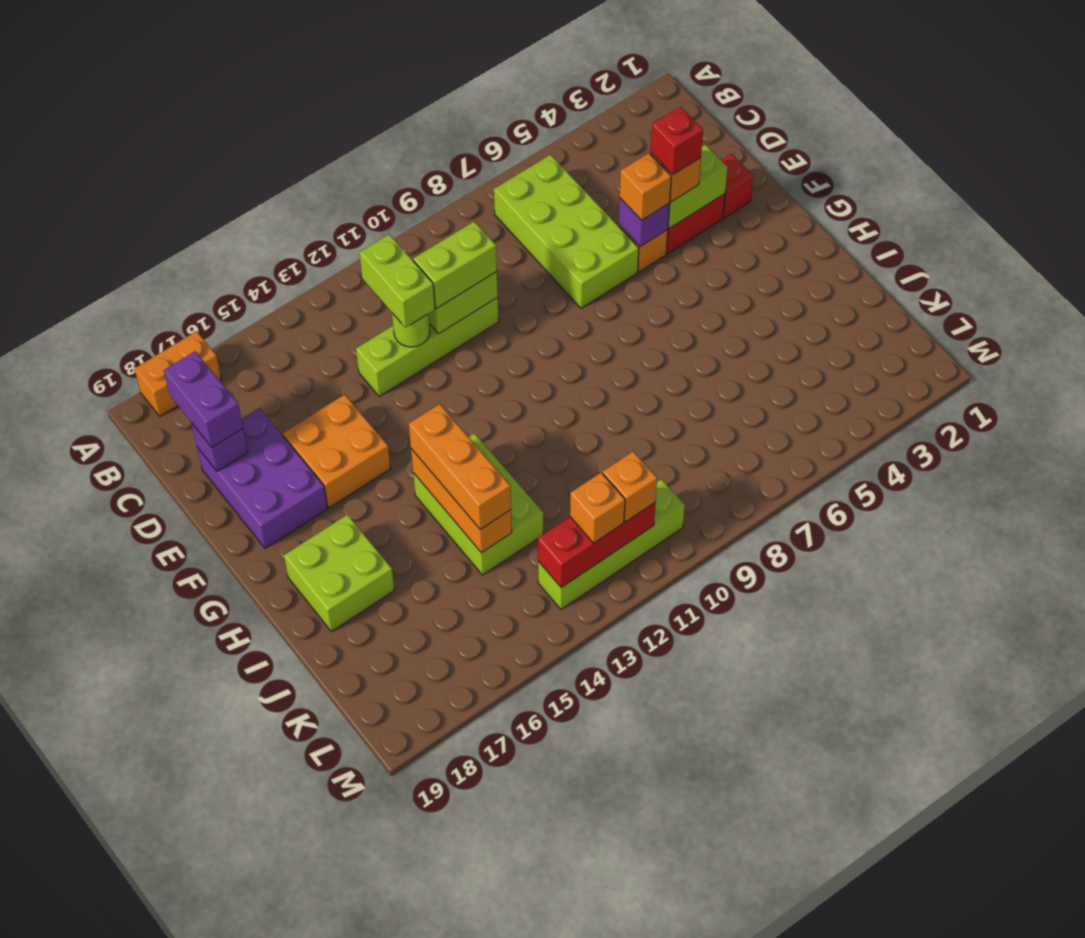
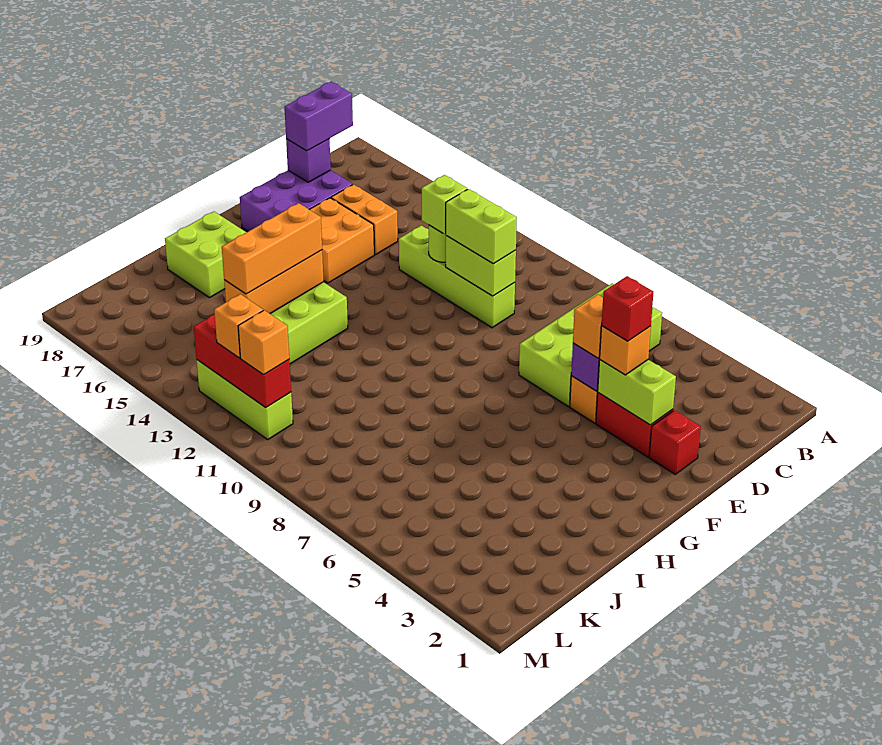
orange brick A17:A18 level 1 -> orange brick D15:D16 level 1
lime brick C12:D12 level 3 -> lime brick D12 level 3
lime brick L10:L13 level 1 -> lime brick L11:L13 level 1

